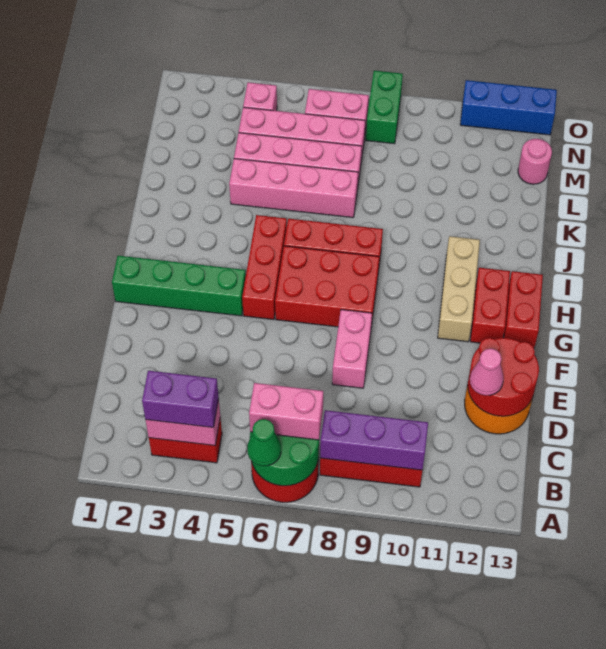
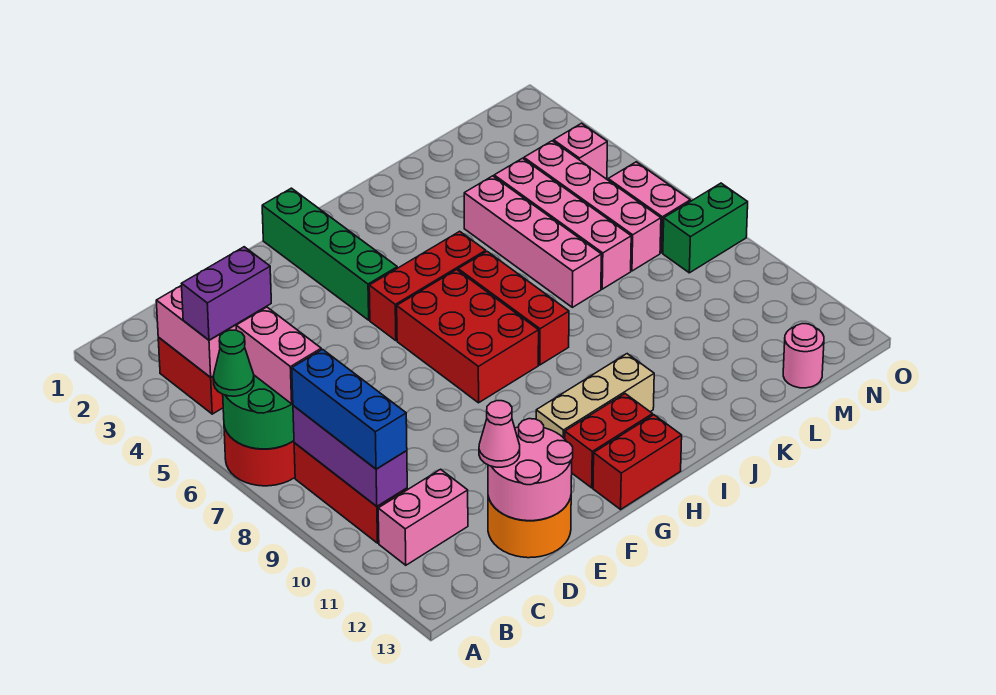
purple brick B3:B4 level 3 -> purple brick B4:C4 level 3
red round brick D12:E13 level 2 -> pink round brick D12:E13 level 2
pink brick E8:F8 level 1 -> pink brick B11:C11 level 1
blue brick O11:O13 level 1 -> blue brick B8:B10 level 3

